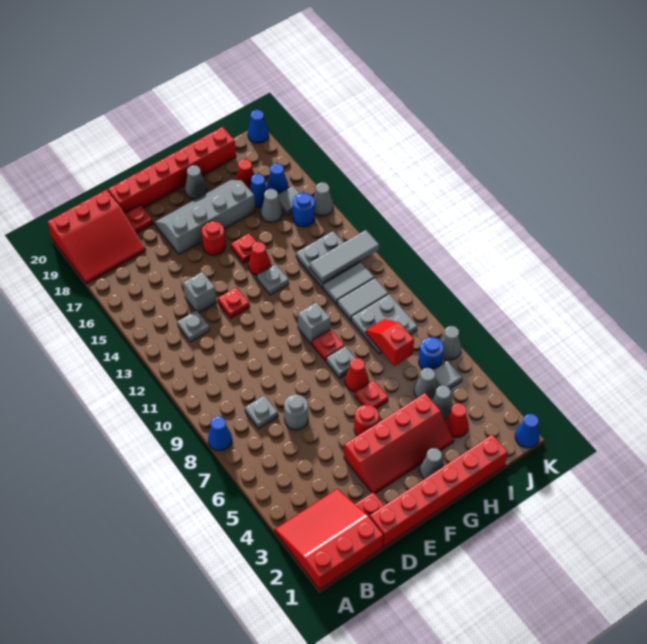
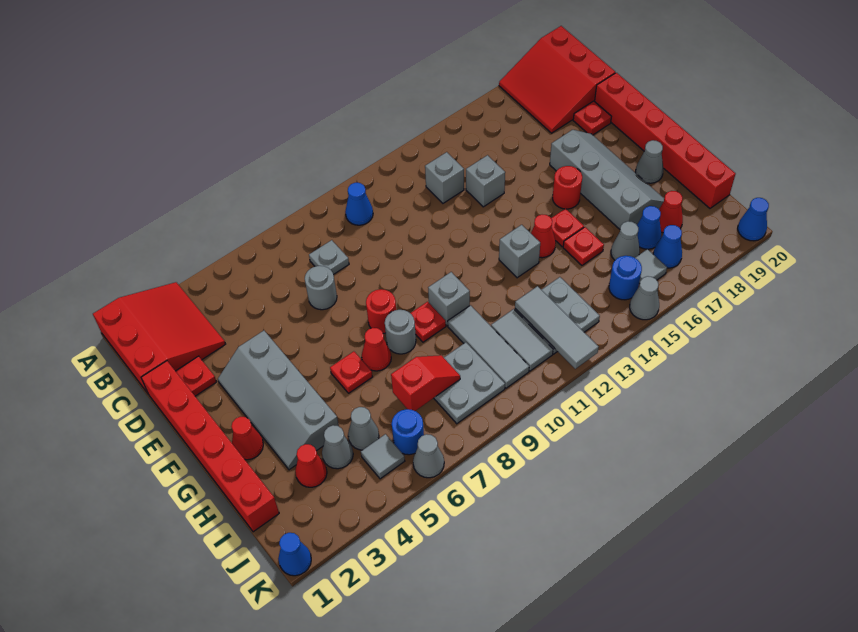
blue cone A8 level 1 -> blue cone B10 level 1
grey plate C13 level 1 -> grey brick C13 level 1
red slope E3:H4 level 1 top 4 -> grey slope E3:H4 level 1 top 4
red plate E13 level 1 -> red plate H15 level 1
red round brick F5 level 1 -> red round brick F8 level 1
grey cone G2 level 1 -> red cone G2 level 1
grey plate G8 level 1 -> grey round brick G8 level 1
grey plate G13 level 1 -> grey brick G13 level 1
grey tile I10:J10 level 1 -> grey tile H10:J10 level 1

